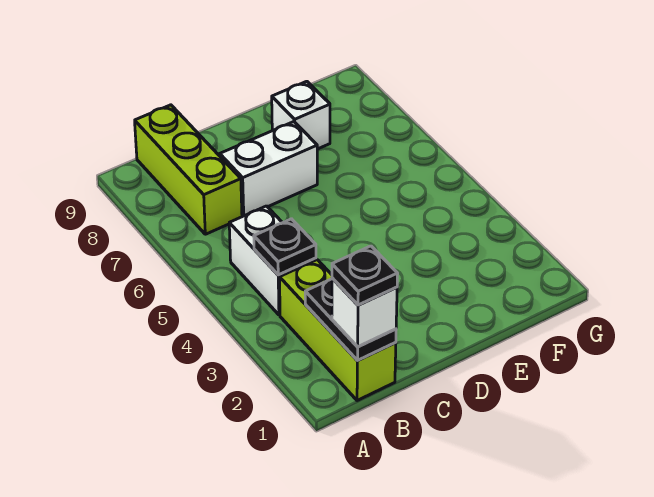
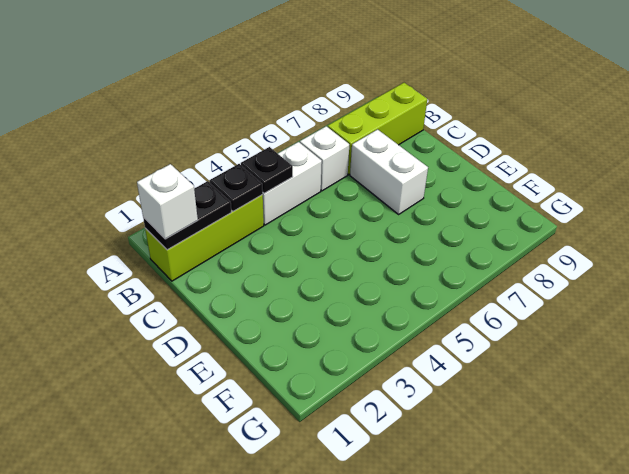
black plate B1 level 4 -> black plate B3 level 2
white brick E8 level 1 -> white brick B6 level 1

